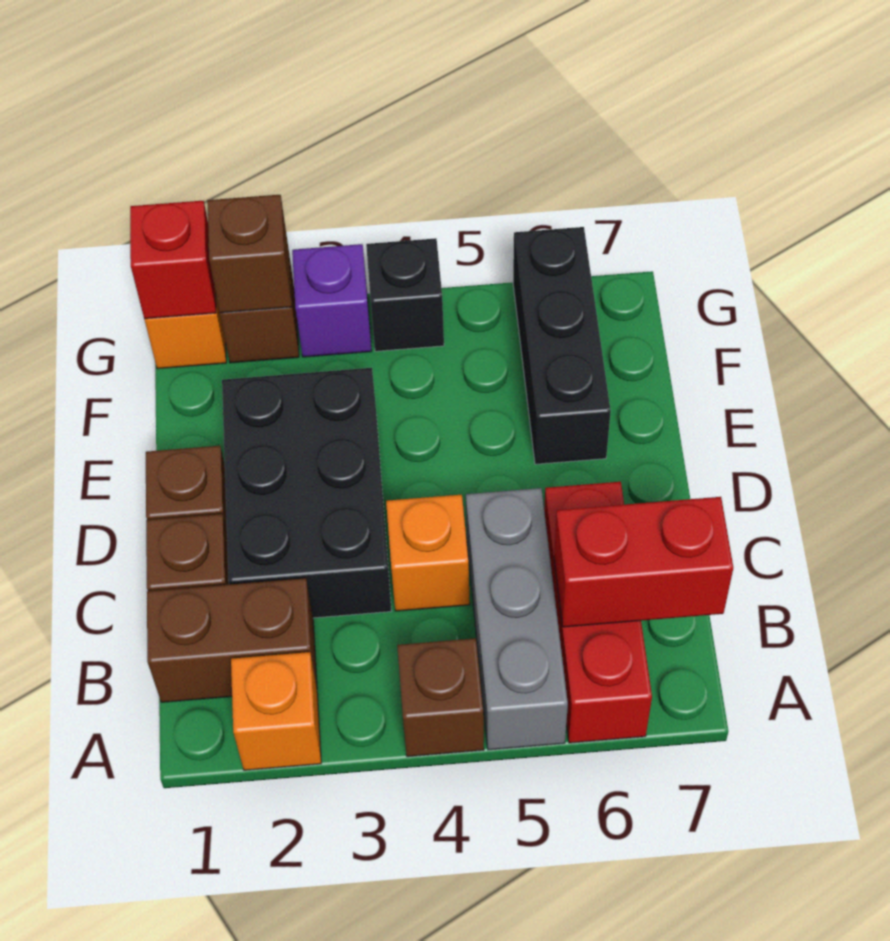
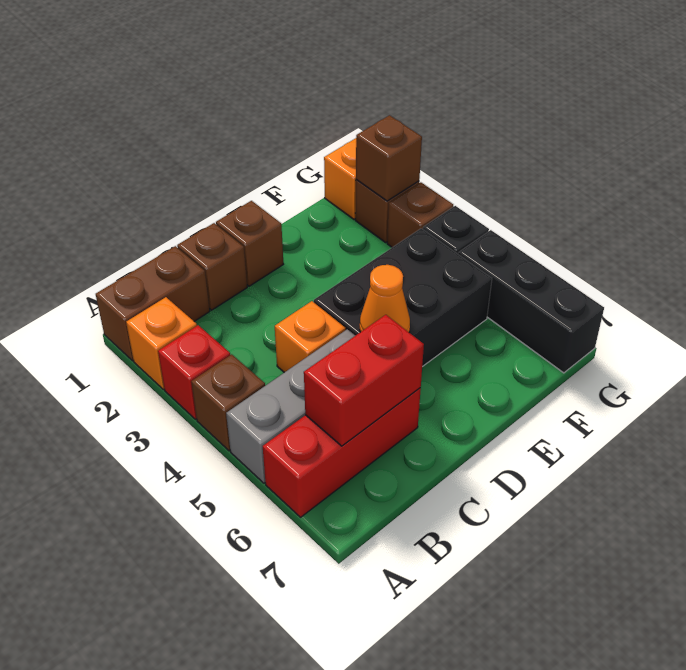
brown brick B1:B2 level 1 -> brown brick A1:B1 level 1
red brick B6:B7 level 2 -> red brick B6:C6 level 2
black brick C2:E3 level 1 -> black brick D4:F5 level 1
none -> orange cone D5 level 2
black brick E6:G6 level 1 -> black brick G5:G7 level 1
red brick G1 level 2 -> red brick A3 level 1
purple brick G3 level 1 -> brown brick G3 level 1

